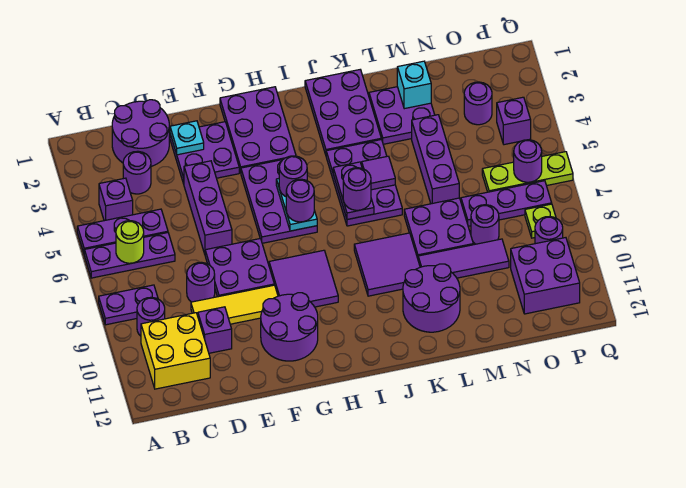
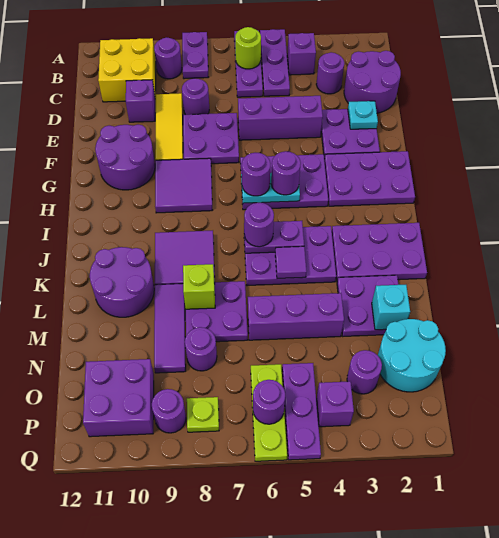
none -> lime brick L8 level 2
none -> cyan round brick N1:O2 level 1
purple plate N7:P7 level 1 -> purple plate O5:Q5 level 1

